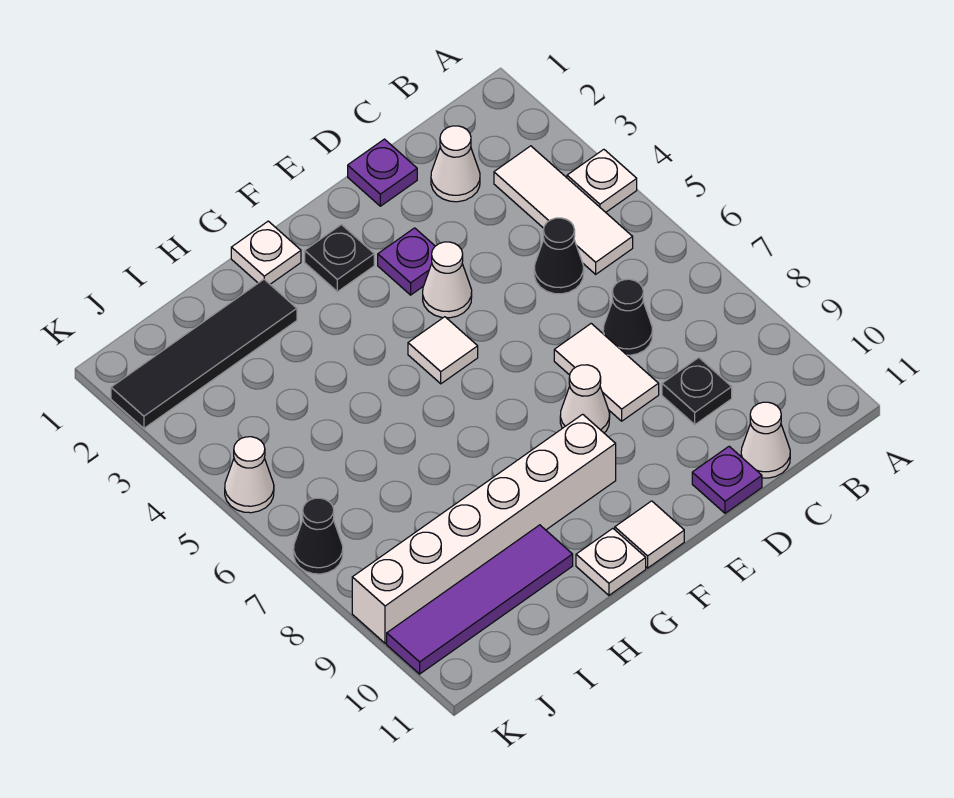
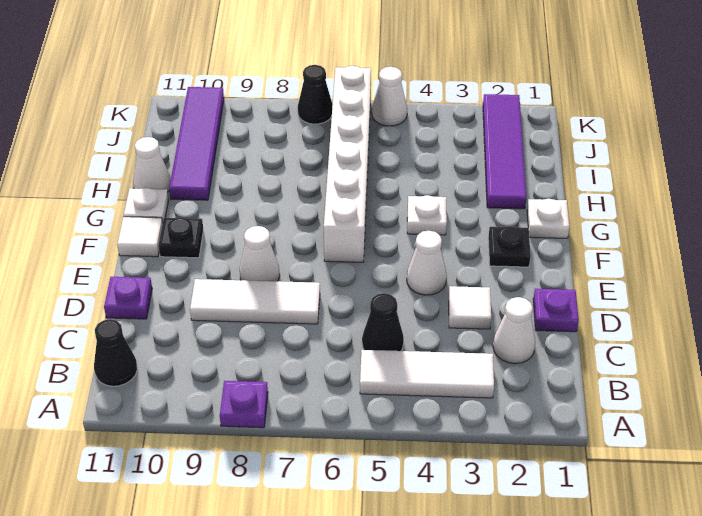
white plate A4 level 1 -> white plate G4 level 1
black cone C7 level 1 -> black cone B11 level 1
black plate C9 level 1 -> black plate F10 level 1
white cone C11 level 1 -> white cone H11 level 1
white tile D7:D8 level 1 -> white tile D7:D9 level 1
purple plate E3 level 1 -> purple plate A8 level 1
white tile F5 level 1 -> white tile D3 level 1
white brick F9:K9 level 1 -> white brick F6:K6 level 1
black tile H2:K2 level 1 -> purple tile H2:K2 level 1

